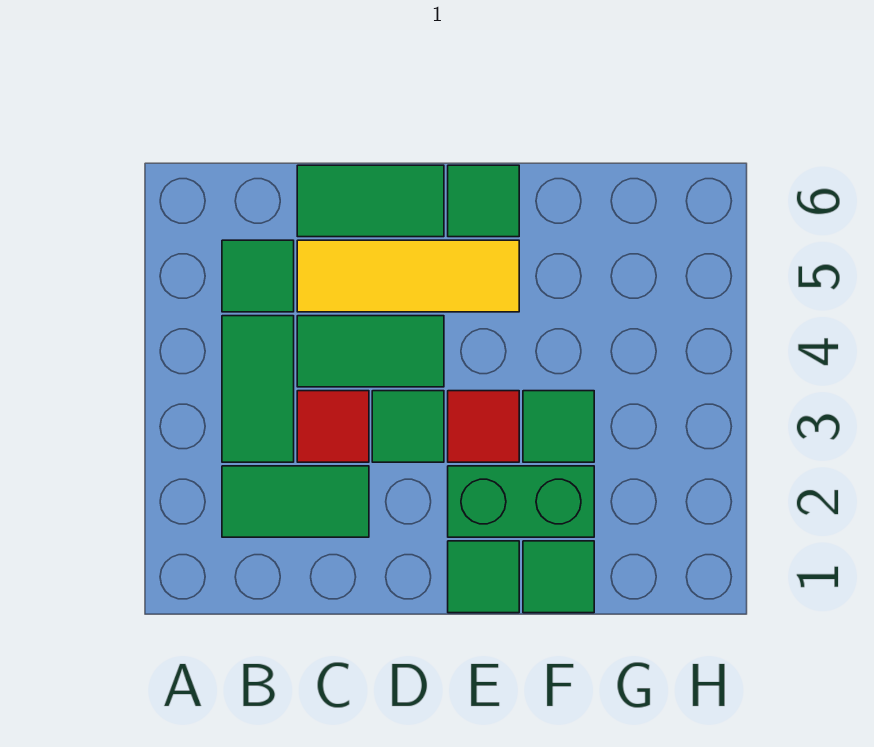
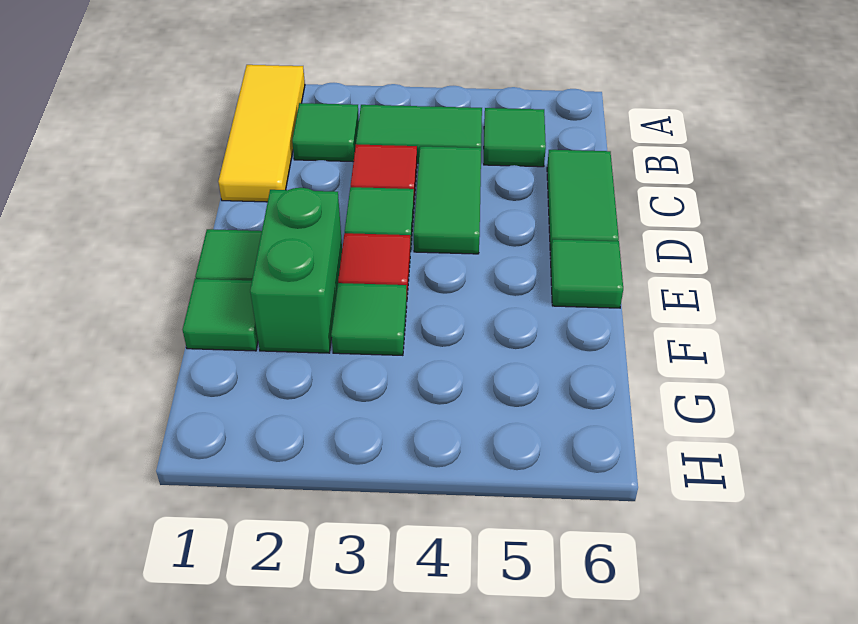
green tile B2:C2 level 1 -> green tile B2 level 1
yellow tile C5:E5 level 1 -> yellow tile A1:C1 level 1

